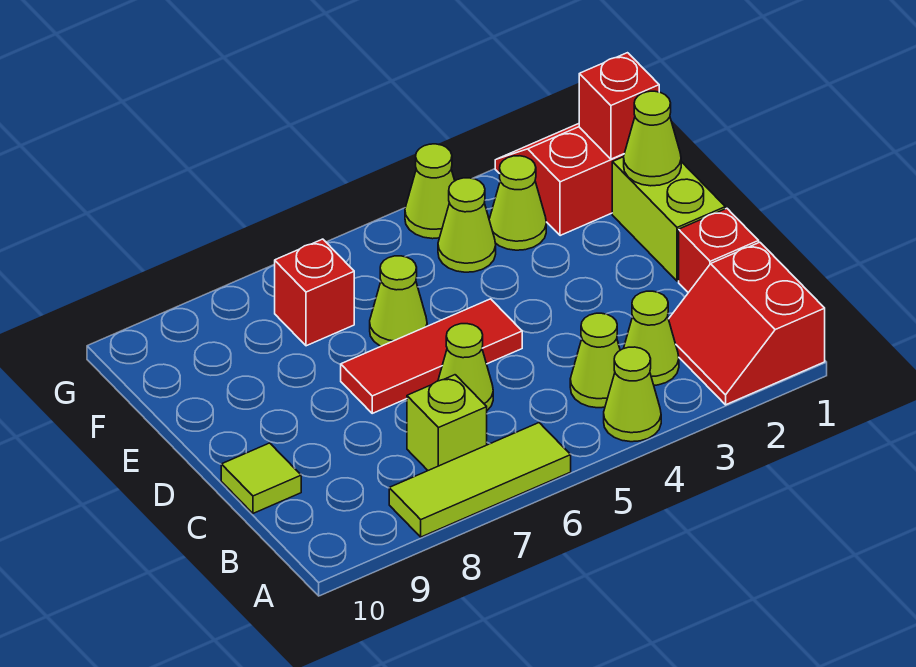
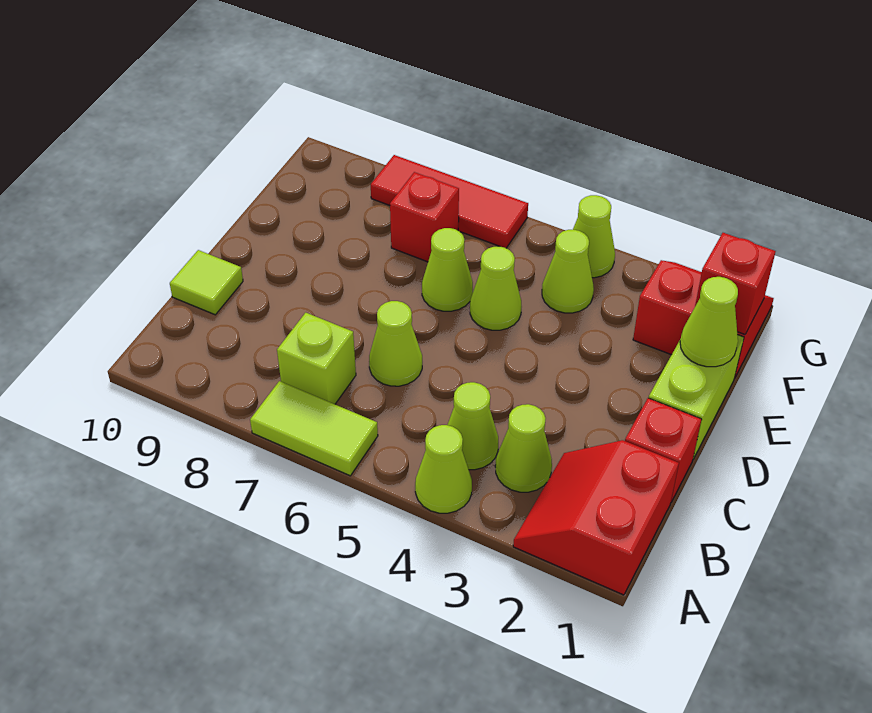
lime tile A6:A8 level 1 -> lime tile A6:A7 level 1
red tile D5:D7 level 1 -> red tile G6:G8 level 1
lime cone F3 level 1 -> lime cone E5 level 1

